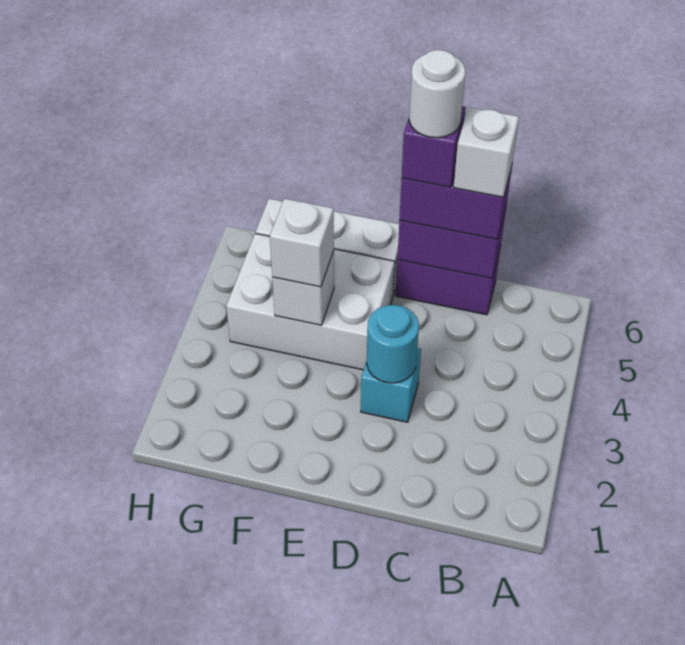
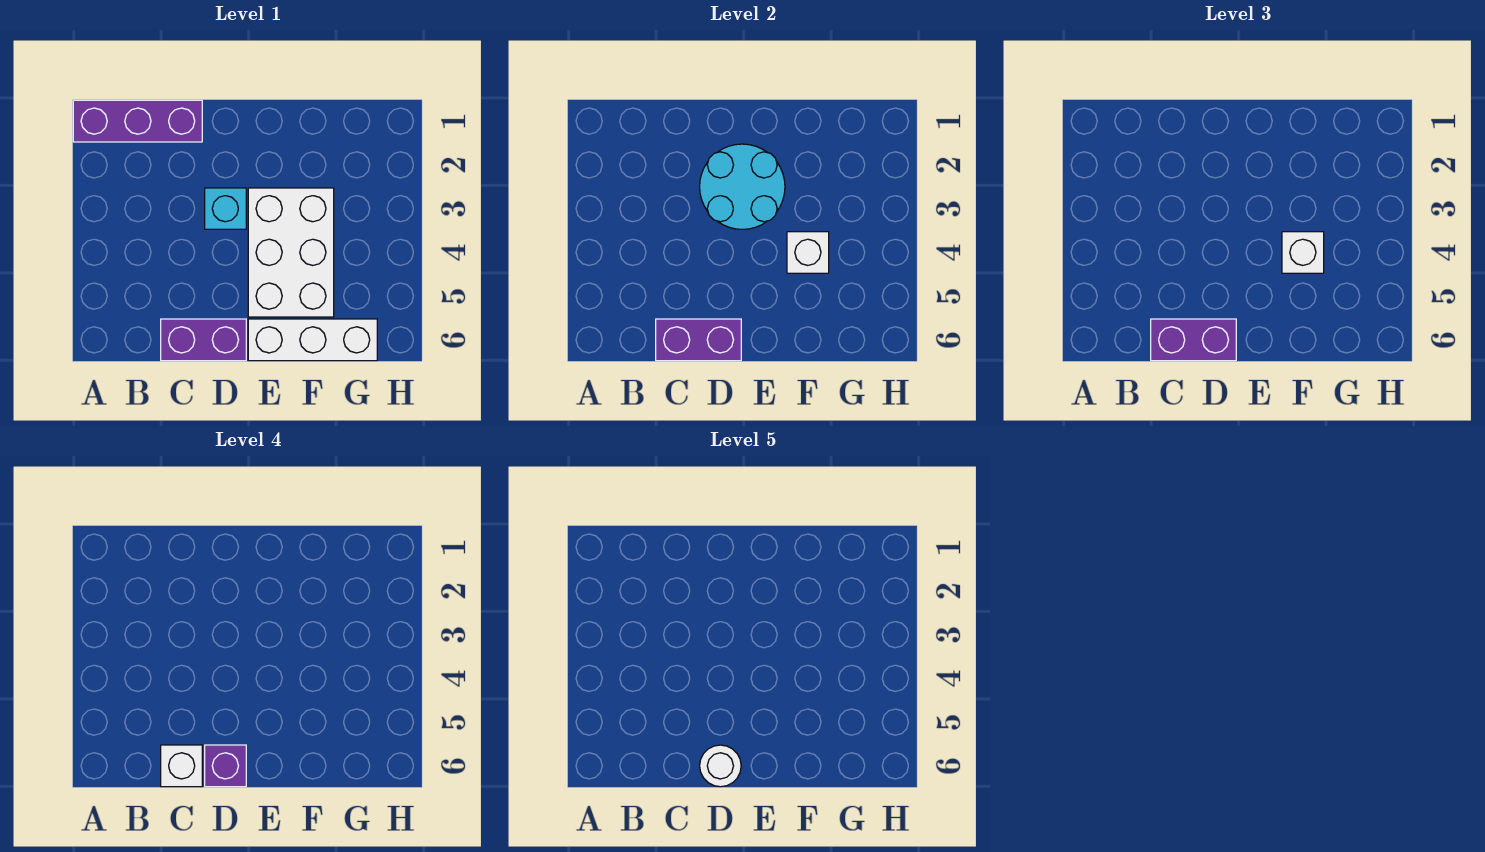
none -> purple brick A1:C1 level 1
cyan round brick D3 level 2 -> cyan round brick D2:E3 level 2
white brick E4:G5 level 1 -> white brick E3:F5 level 1

